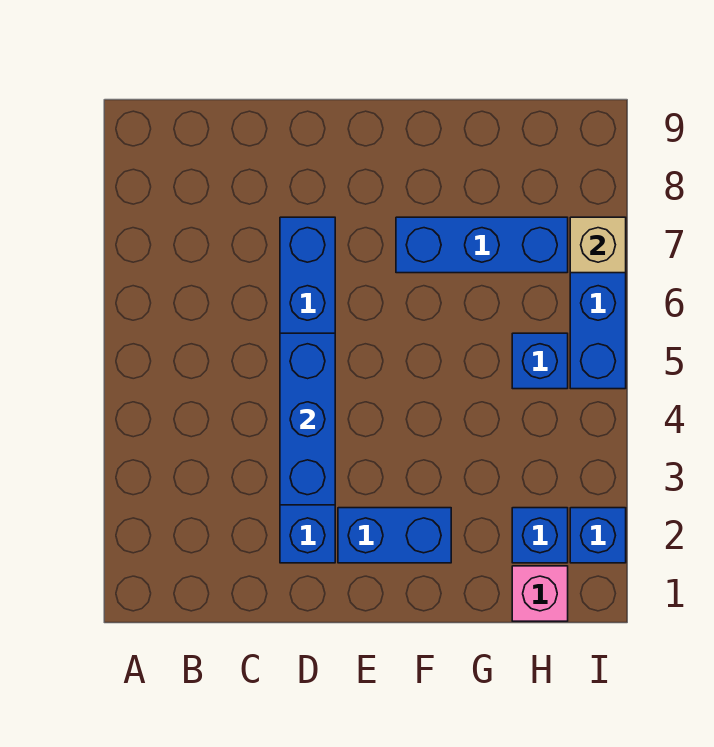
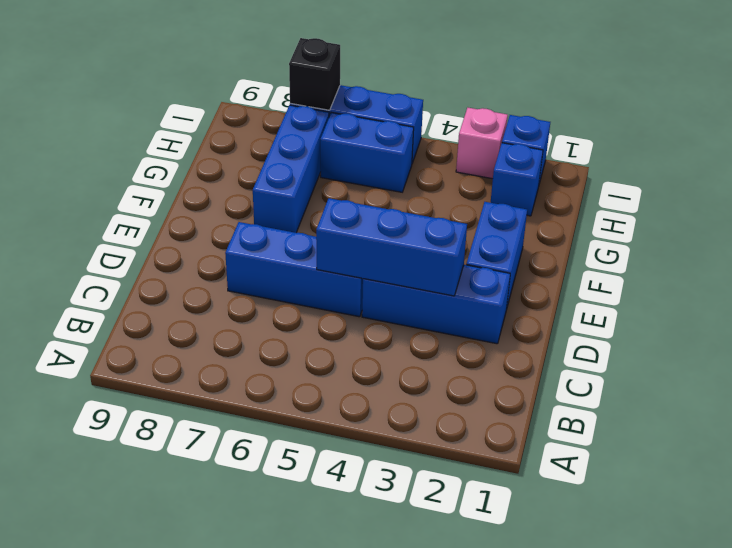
pink brick H1 level 1 -> pink brick I3 level 1
blue brick H5 level 1 -> blue brick H5:H6 level 1
tan brick I7 level 2 -> black brick I7 level 2

